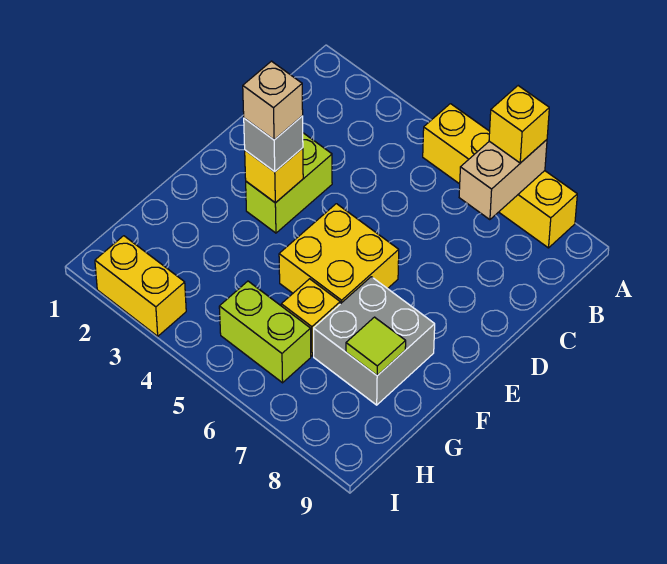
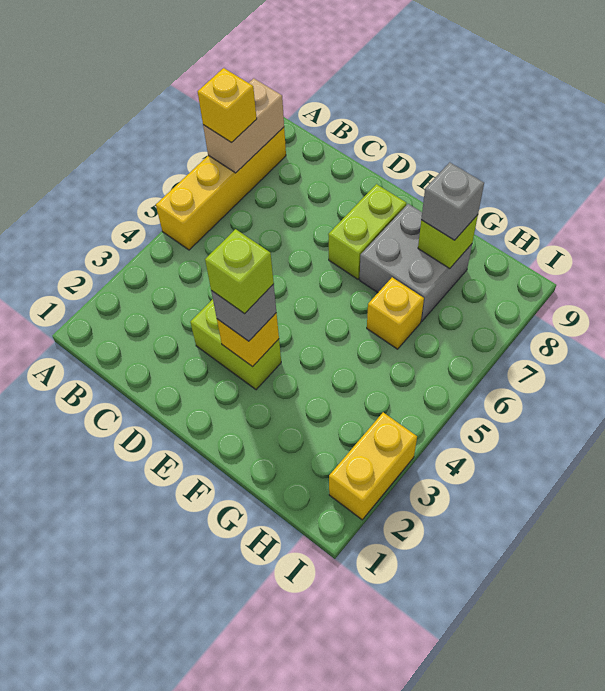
tan brick A7:B7 level 2 -> tan brick A7:A8 level 2
tan brick E3 level 4 -> lime brick E3 level 4
yellow brick E5:F6 level 1 -> none
lime tile G8 level 2 -> lime brick G8 level 2
none -> grey brick G8 level 3
lime brick H5:H6 level 1 -> lime brick E7:E8 level 1

